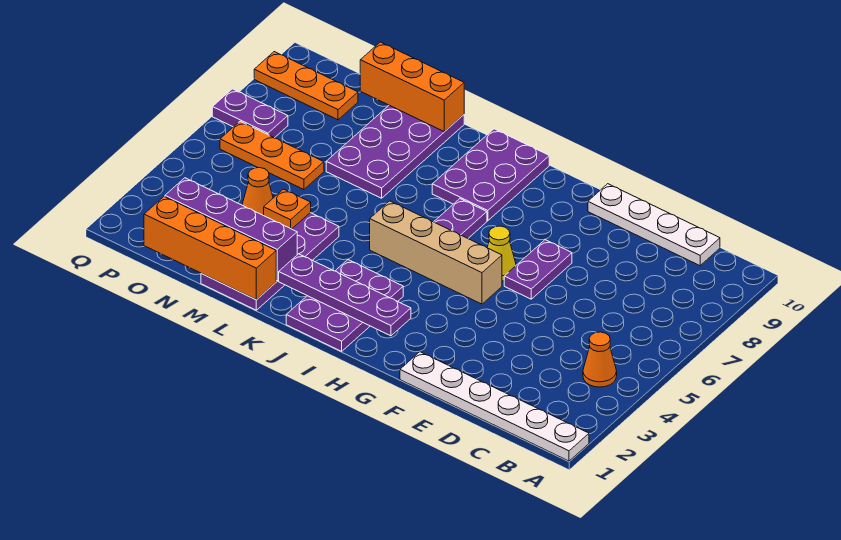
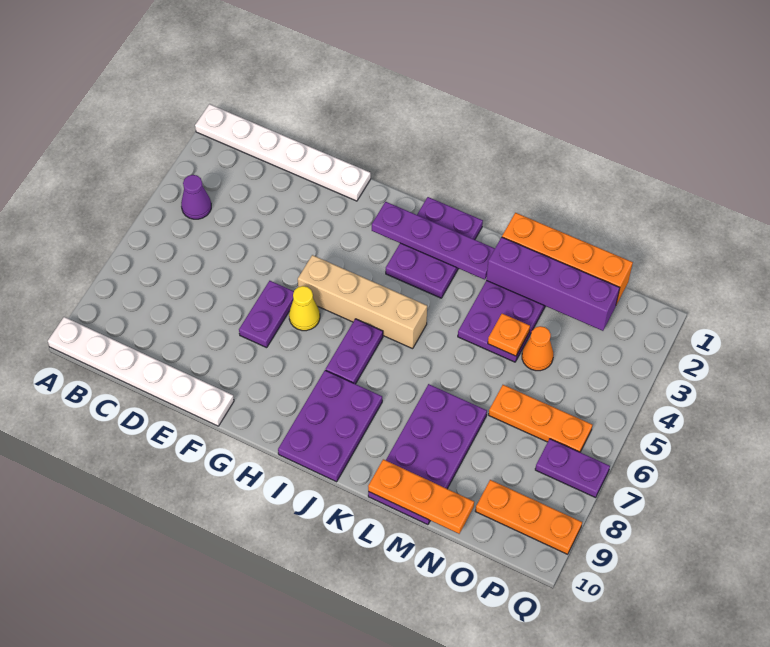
orange cone B4 level 1 -> purple cone B4 level 1
white plate C10:F10 level 1 -> white plate A10:F10 level 1
orange brick L10:N10 level 2 -> orange plate L10:N10 level 2

